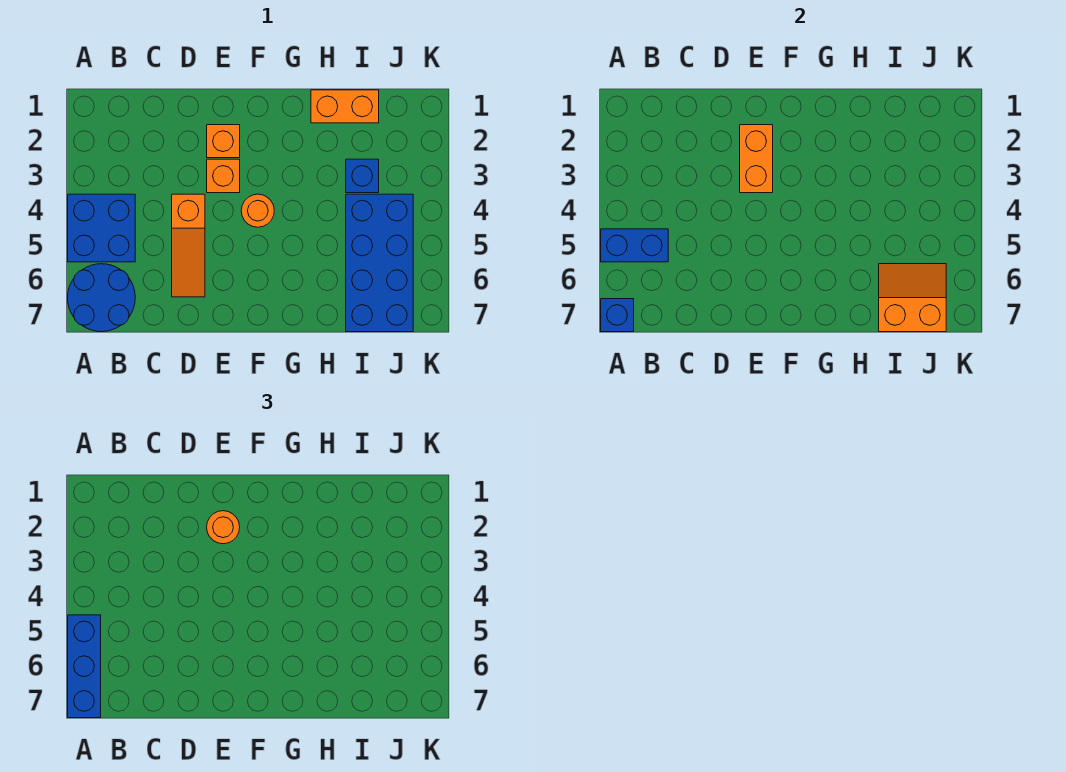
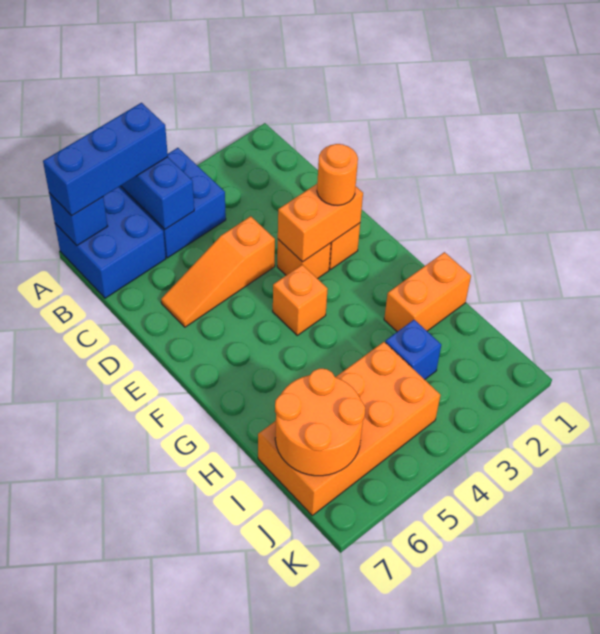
blue round brick A6:B7 level 1 -> blue brick A6:B7 level 1
orange round brick F4 level 1 -> orange brick F4 level 1
orange brick H1:I1 level 1 -> orange brick H1:H2 level 1
blue brick I4:J7 level 1 -> orange brick I4:J7 level 1
orange slope I6:J7 level 2 top 7 -> orange round brick I6:J7 level 2

